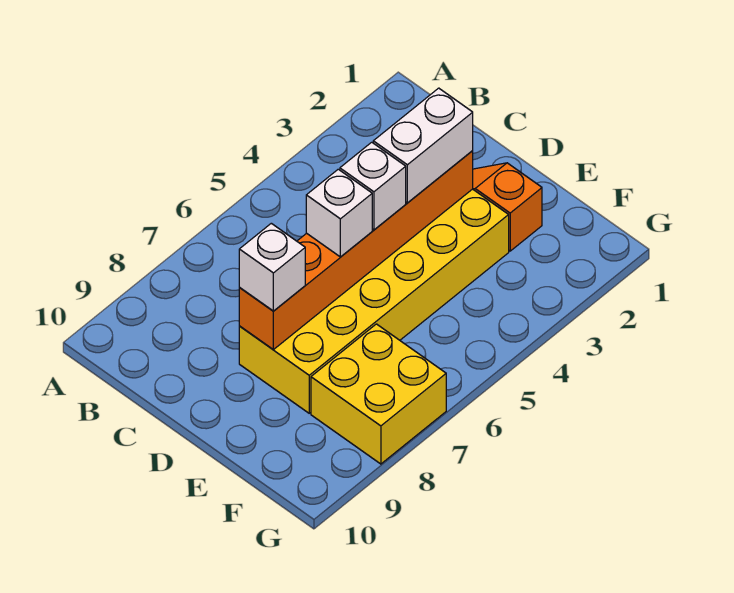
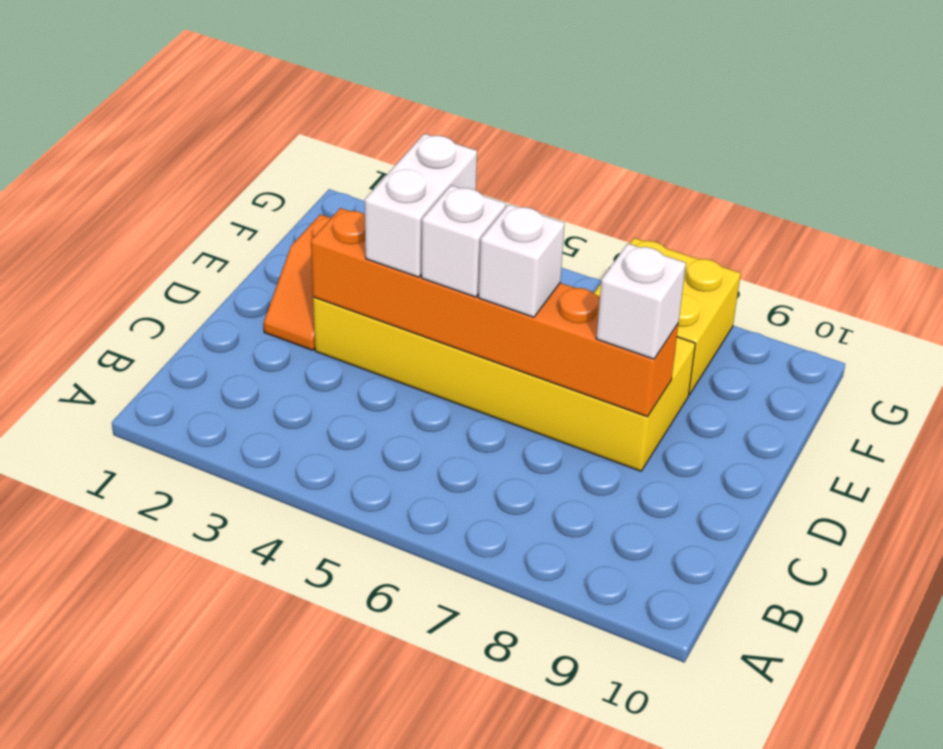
white brick D3:D4 level 3 -> white brick D4:E4 level 3

